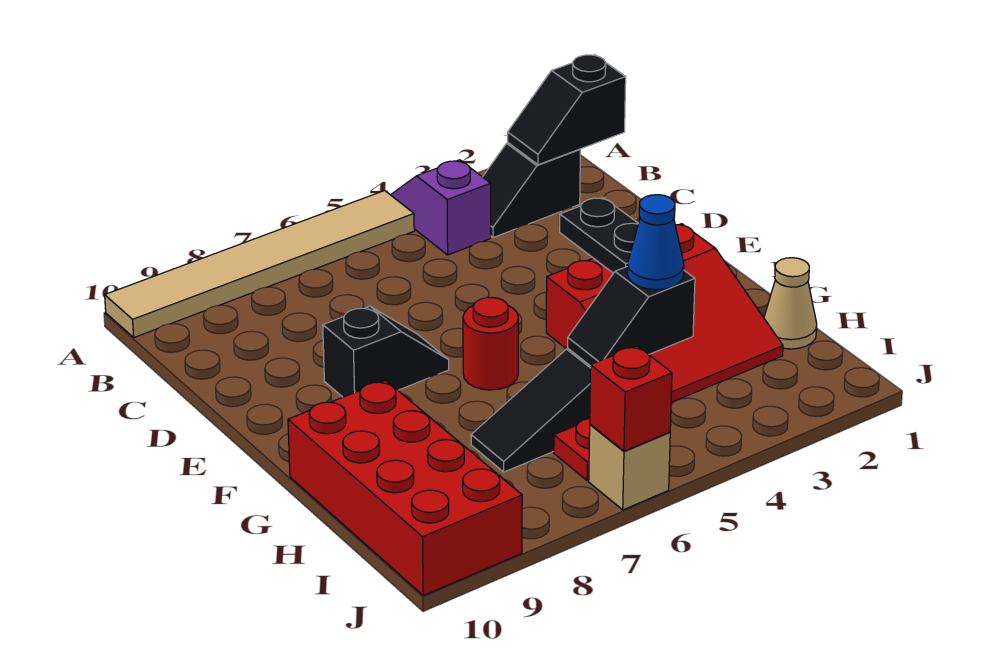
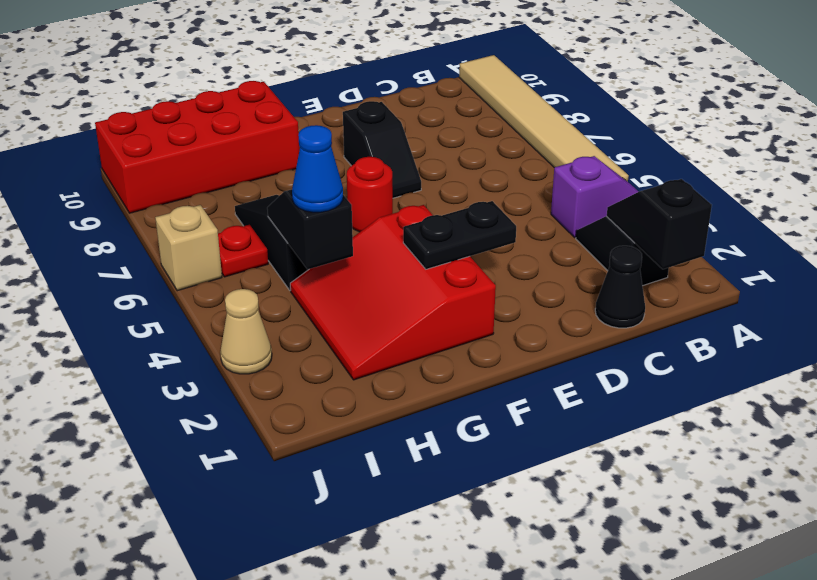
none -> black cone C1 level 1
tan cone H1 level 1 -> tan cone J3 level 1
red brick J6 level 2 -> none

